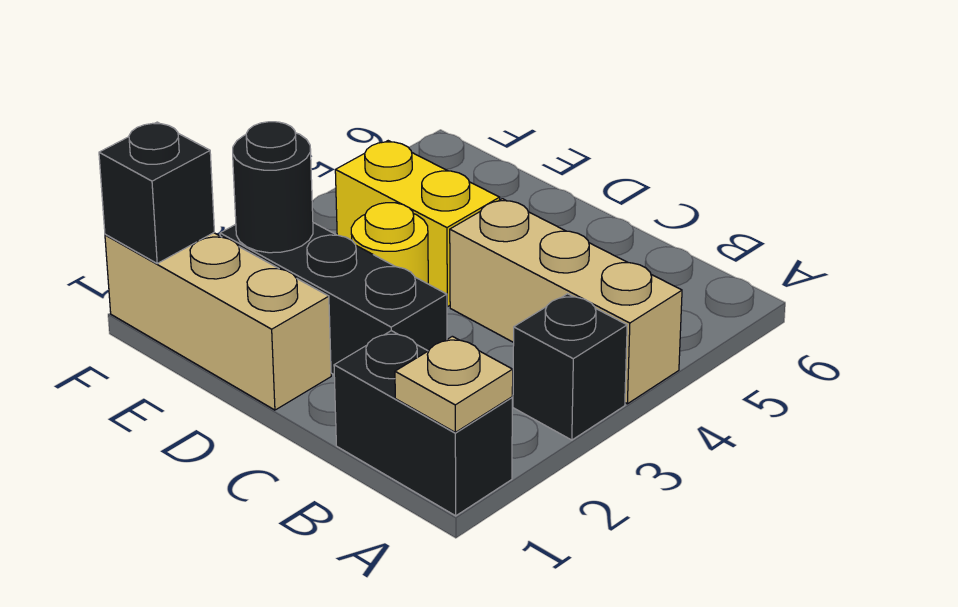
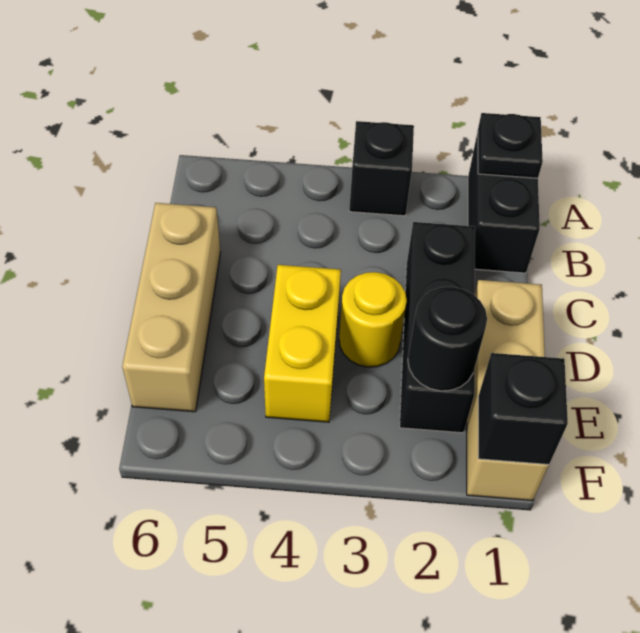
tan plate A1 level 2 -> black plate A1 level 2
tan brick A4:C4 level 1 -> tan brick C6:E6 level 1

